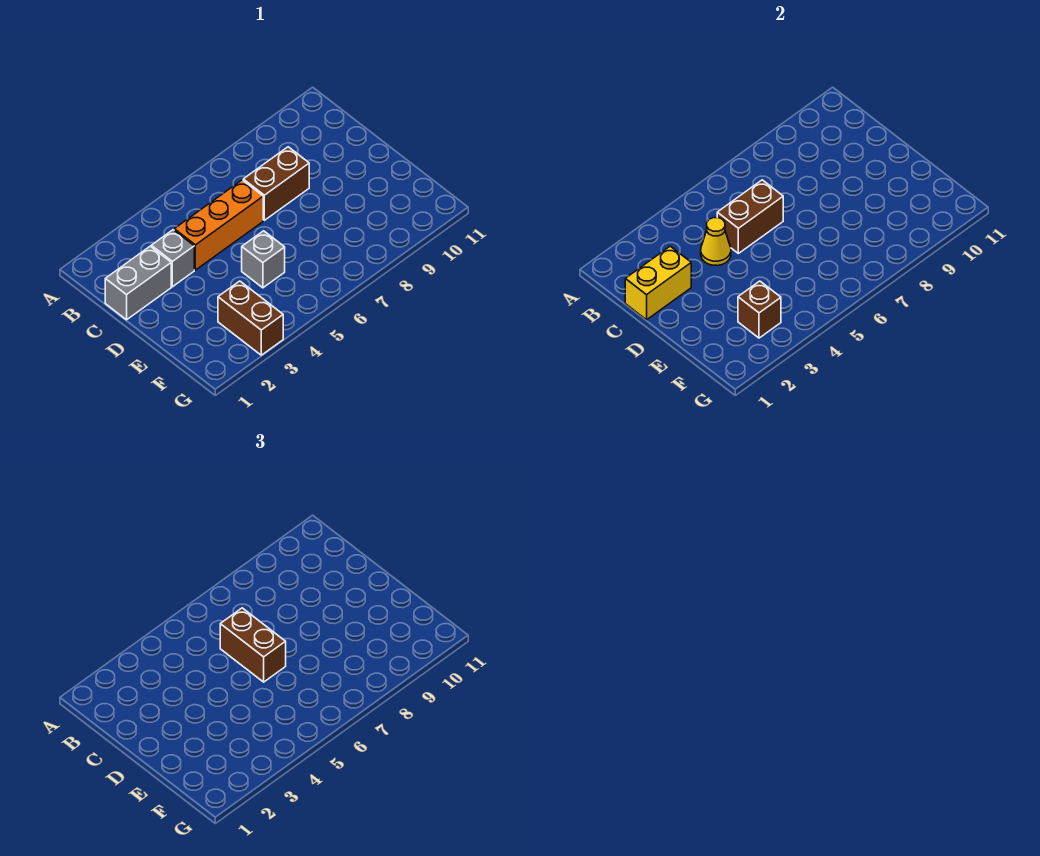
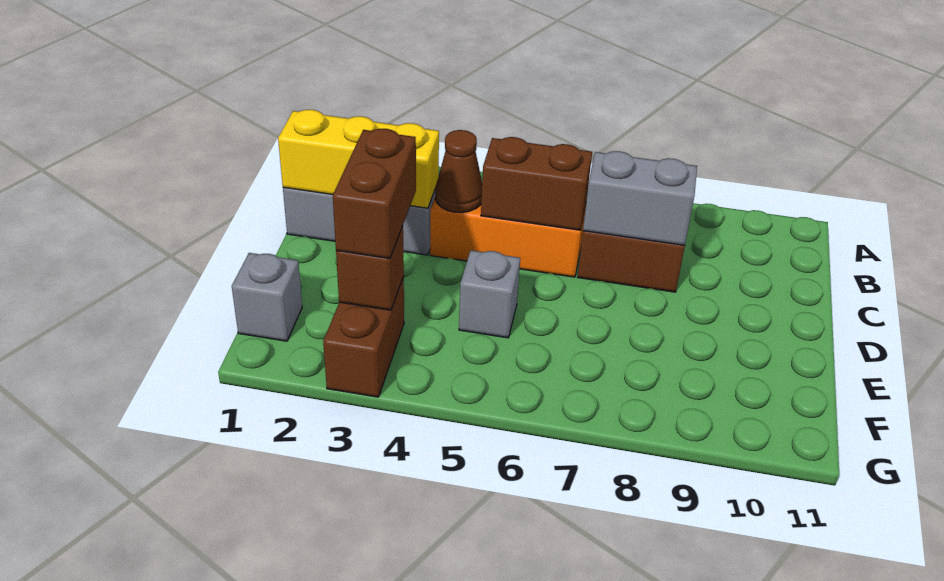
yellow brick C1:C2 level 2 -> yellow brick C1:C3 level 2
yellow cone C4 level 2 -> brown cone C4 level 2
brown brick C6:D6 level 3 -> brown brick E3:F3 level 3
none -> grey brick C7:C8 level 2
none -> grey brick F1 level 1

